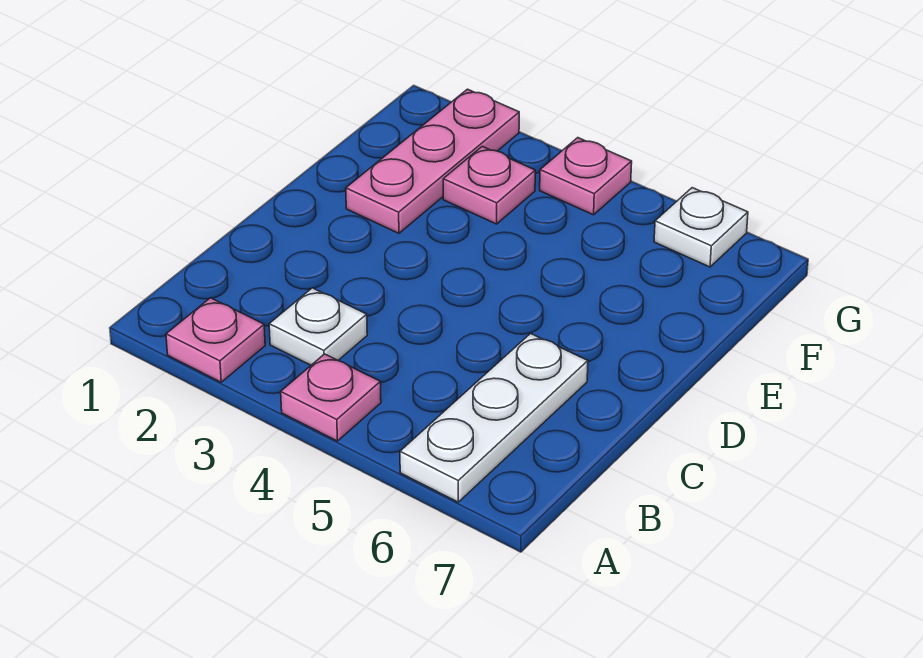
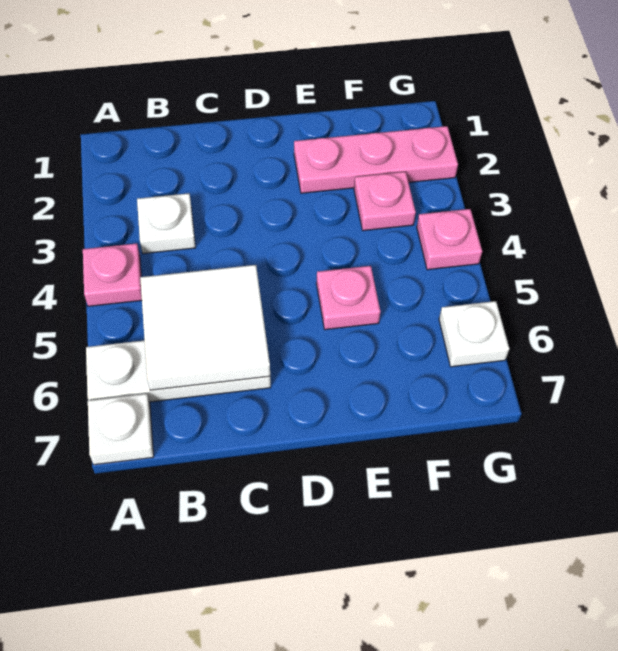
pink plate A2 level 1 -> pink plate E5 level 1
none -> white plate A7 level 1
none -> white tile B5:C6 level 2

